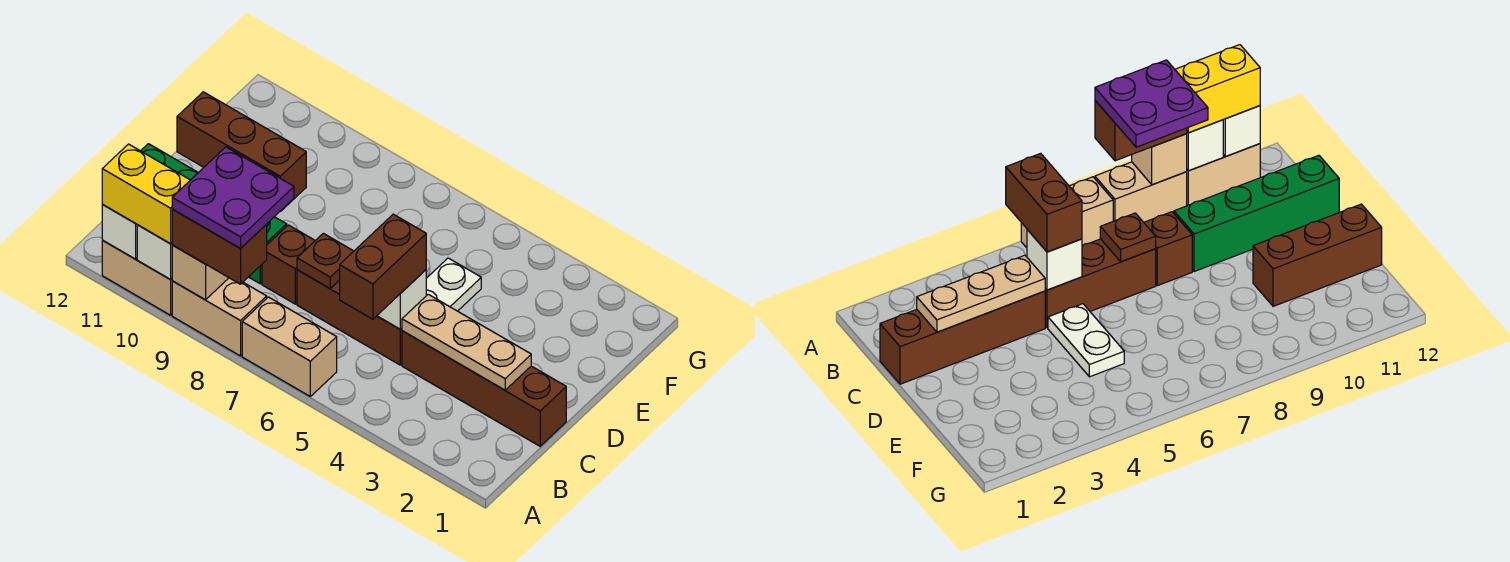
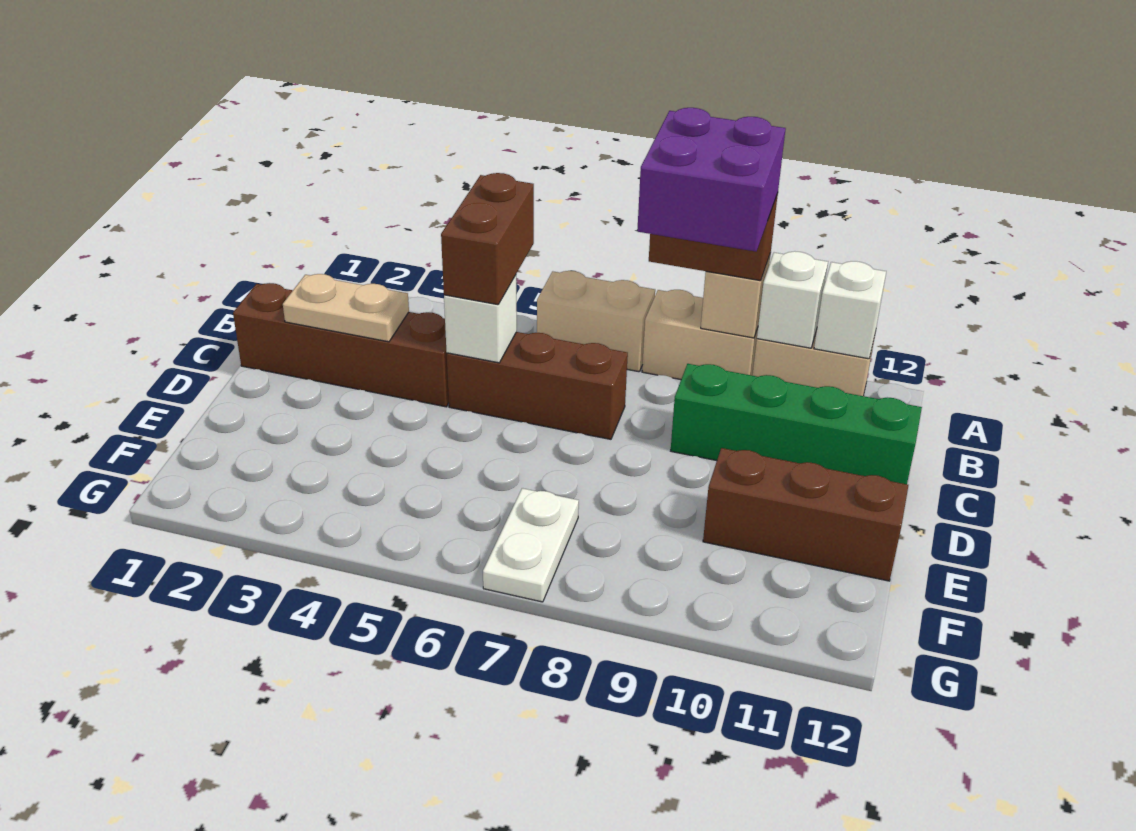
purple plate A8:B9 level 4 -> purple brick A8:B9 level 4
yellow brick A10:A11 level 3 -> none
tan plate C2:C4 level 2 -> tan plate C2:C3 level 2
brown plate C7 level 2 -> none
brown brick C8 level 1 -> none
white plate D5:E5 level 1 -> white plate F7:G7 level 1

